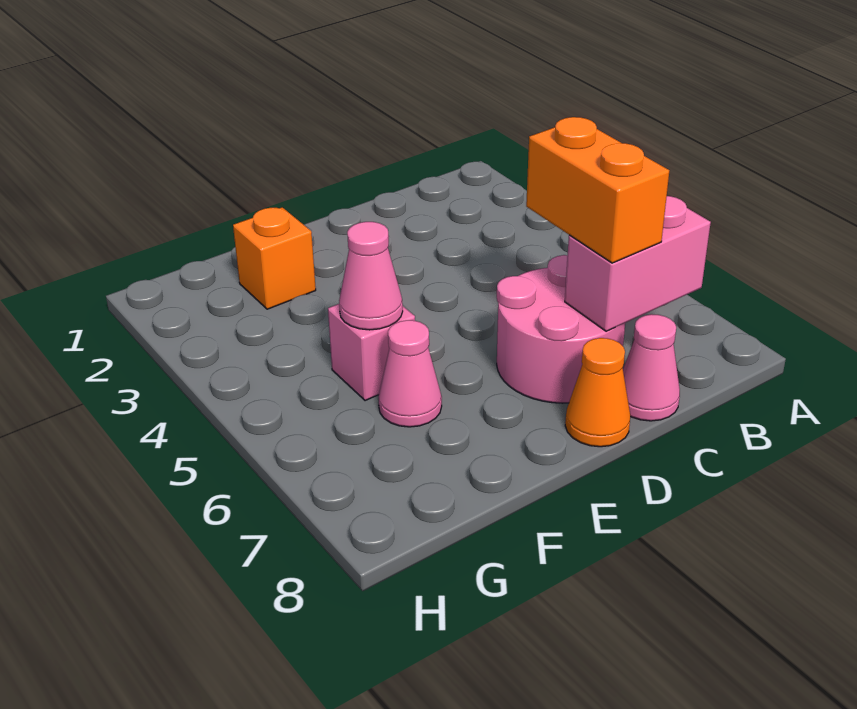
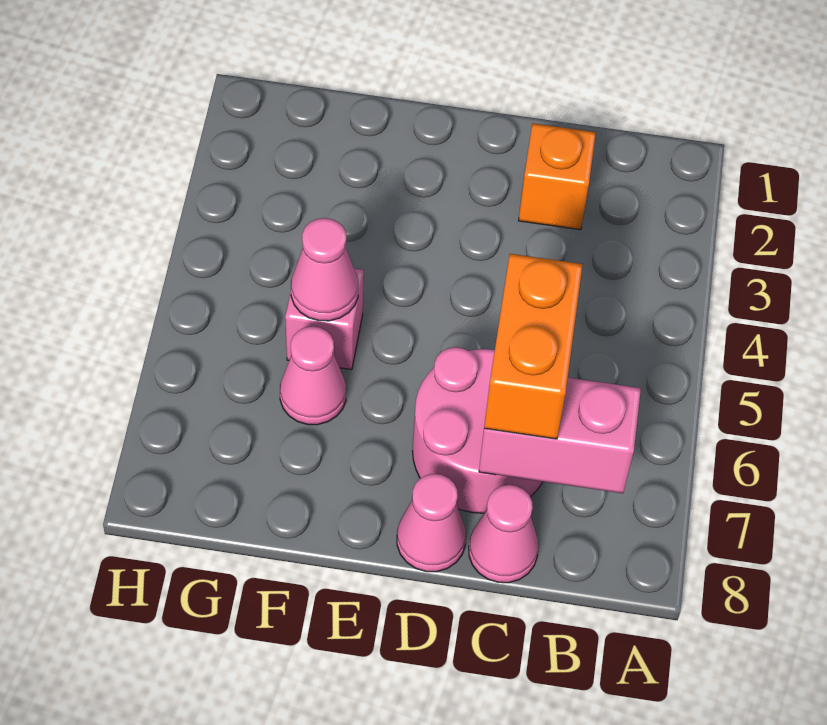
orange cone D8 level 1 -> pink cone D8 level 1
orange brick F2 level 1 -> orange brick C2 level 1

